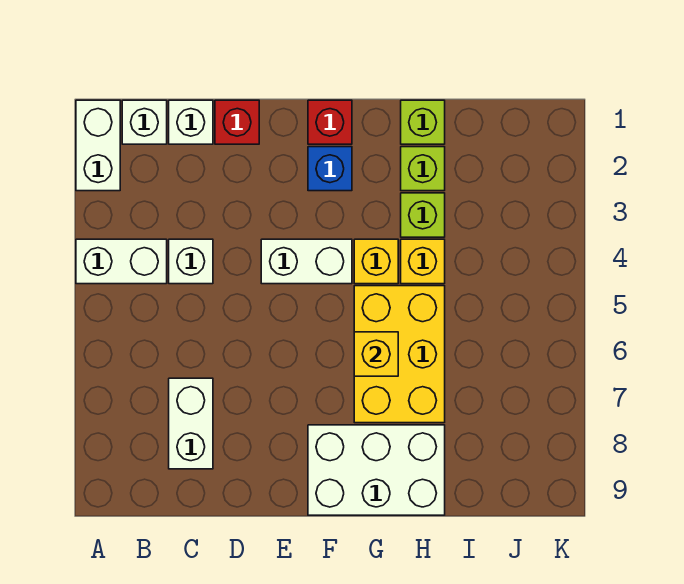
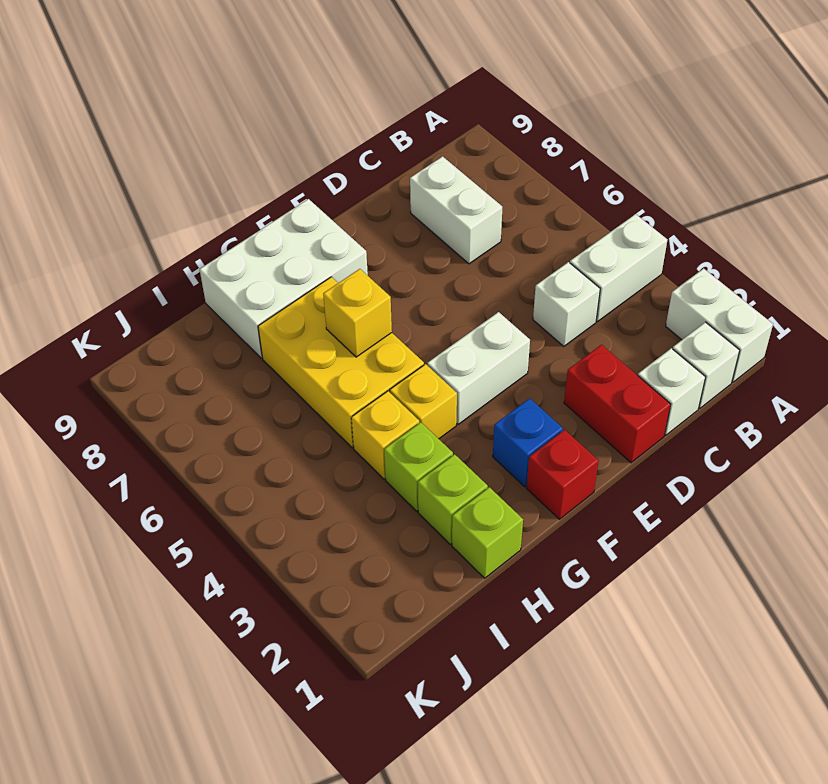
red brick D1 level 1 -> red brick D1:D2 level 1

